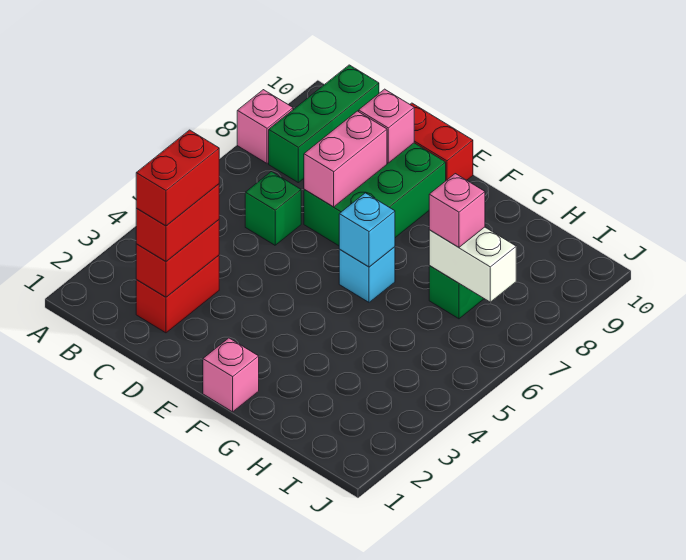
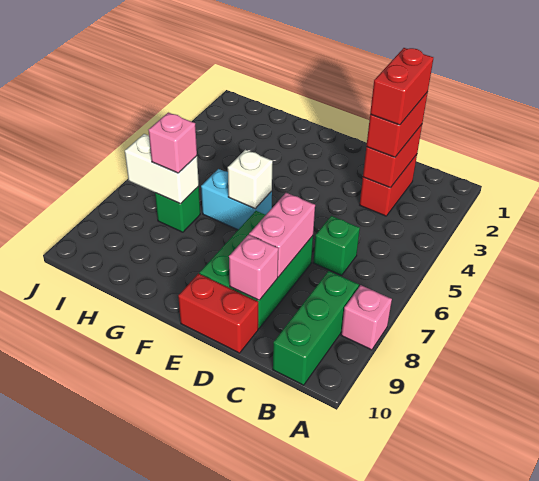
pink brick F1 level 1 -> none
cyan brick F6 level 1 -> cyan brick F6:G6 level 1
cyan brick F6 level 2 -> white brick F6 level 2

